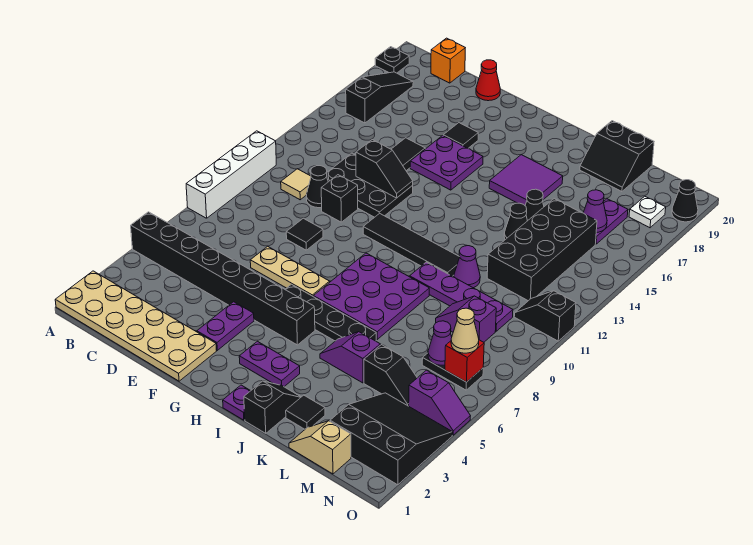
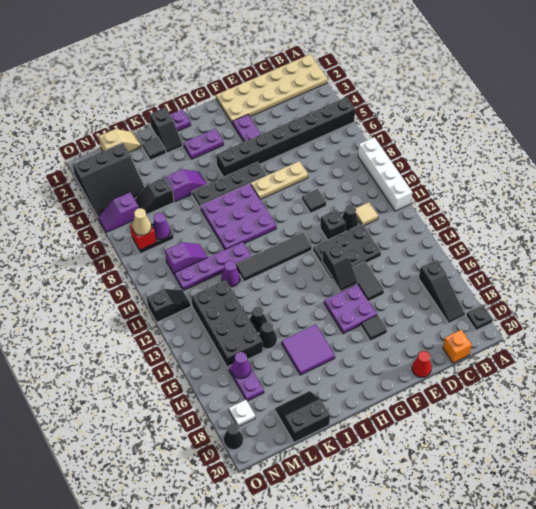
black slope E13:F13 level 2 top E -> black slope F13:F14 level 2 top 13

